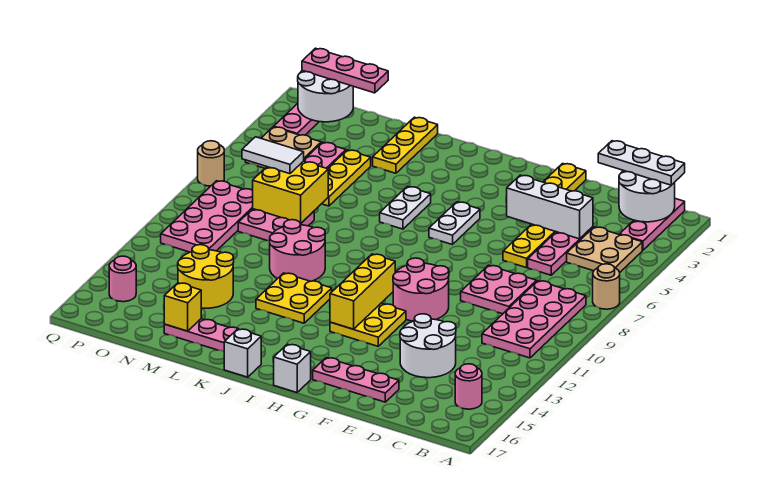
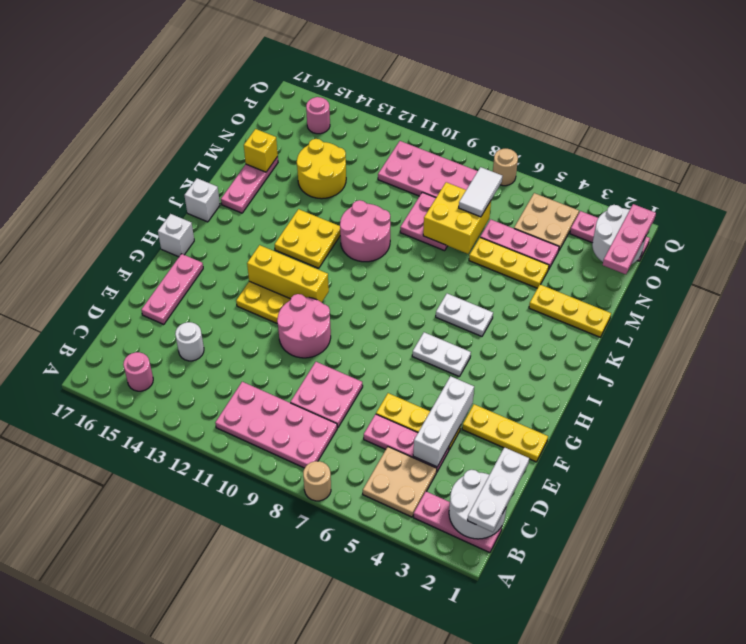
white round brick D13:E14 level 1 -> white round brick D14 level 1

